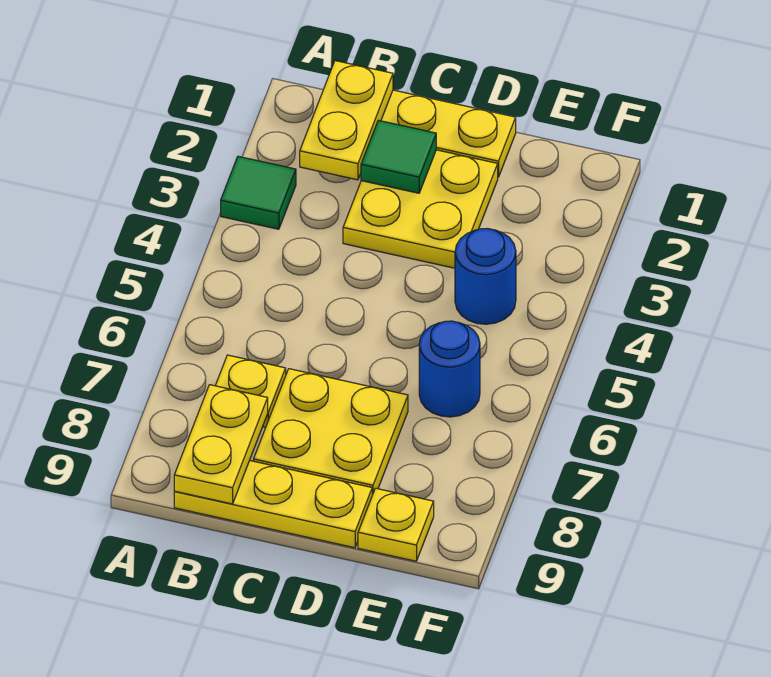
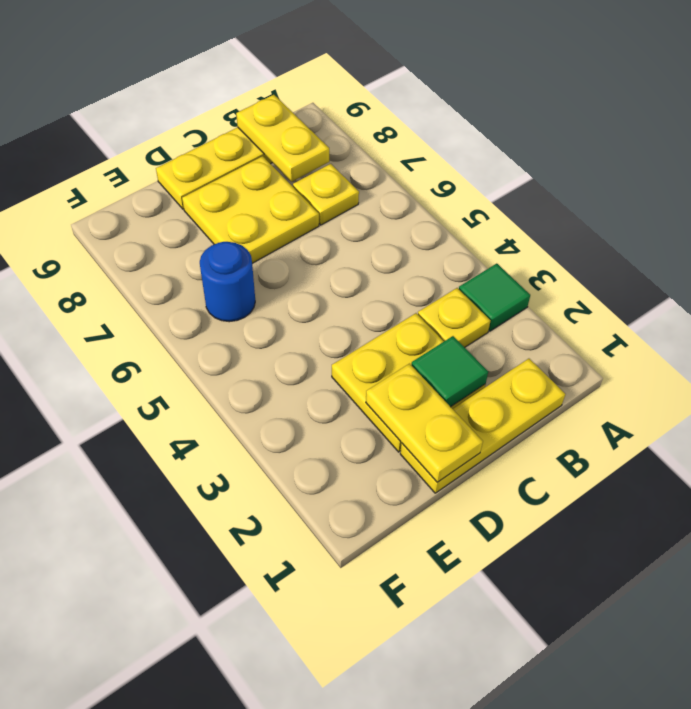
yellow plate B1:B2 level 2 -> yellow plate D1:D2 level 2
blue round brick E4 level 1 -> none
yellow plate E9 level 1 -> yellow plate B3 level 1

